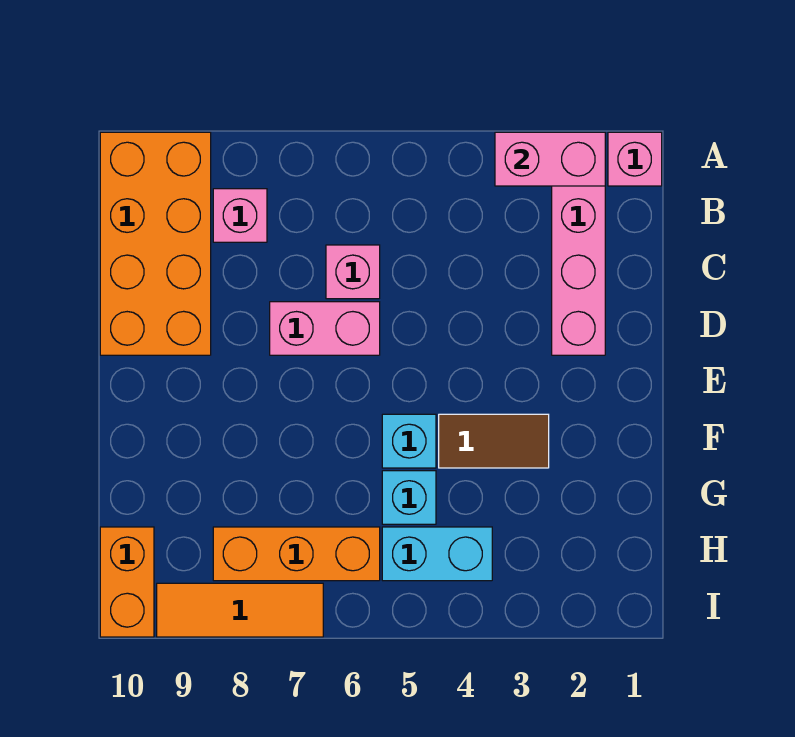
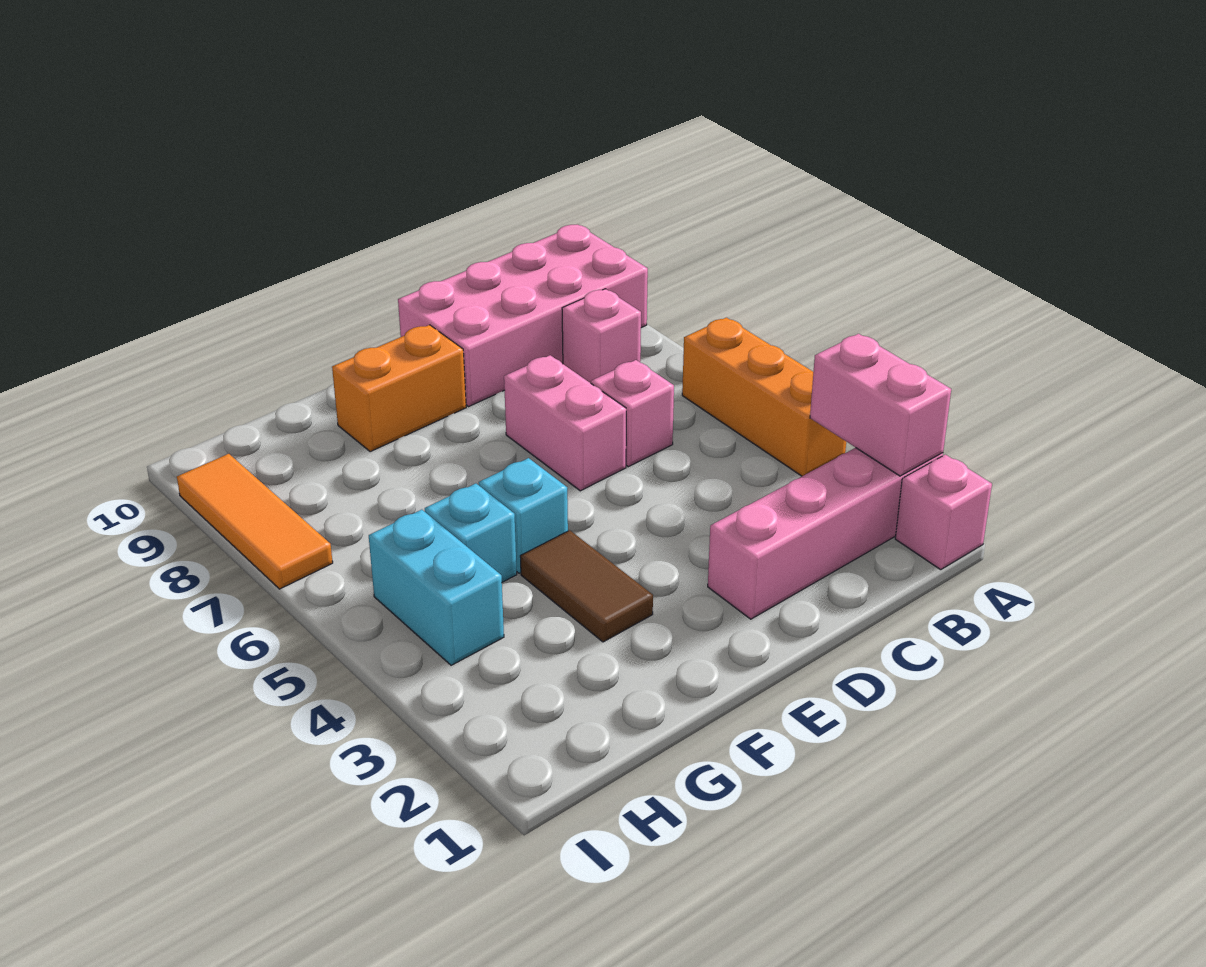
orange brick A9:D10 level 1 -> pink brick A9:D10 level 1
orange brick H6:H8 level 1 -> orange brick A4:A6 level 1
orange brick H10:I10 level 1 -> orange brick E9:F9 level 1

